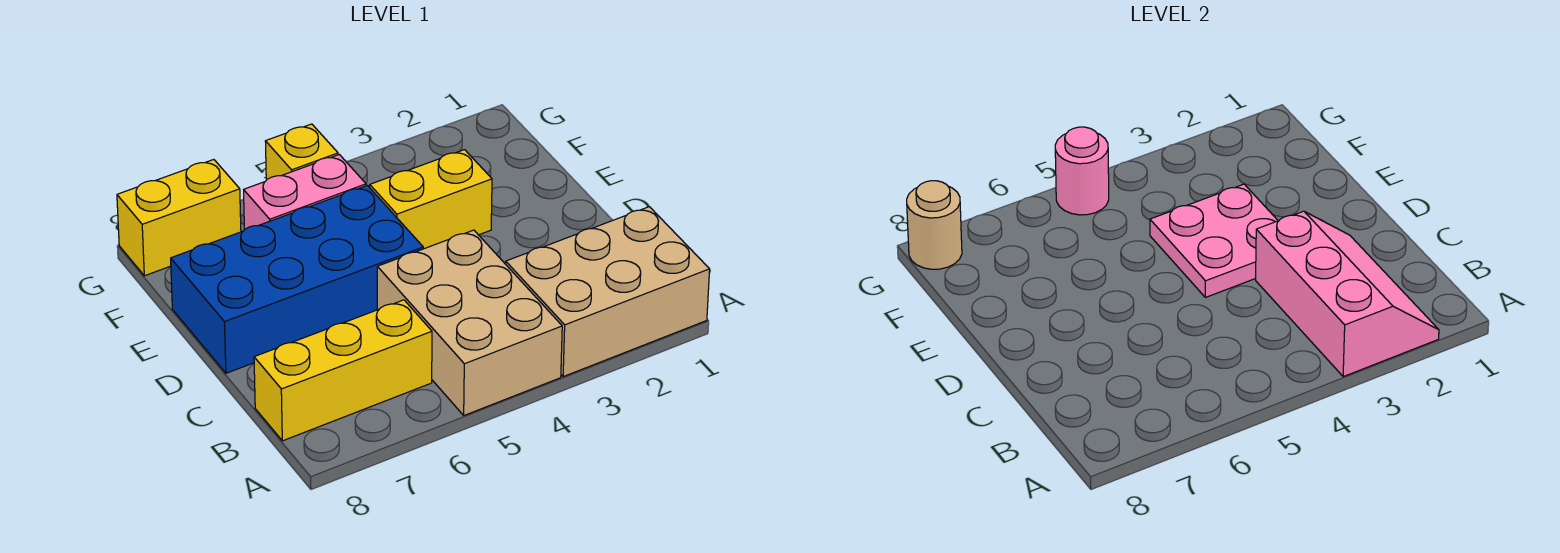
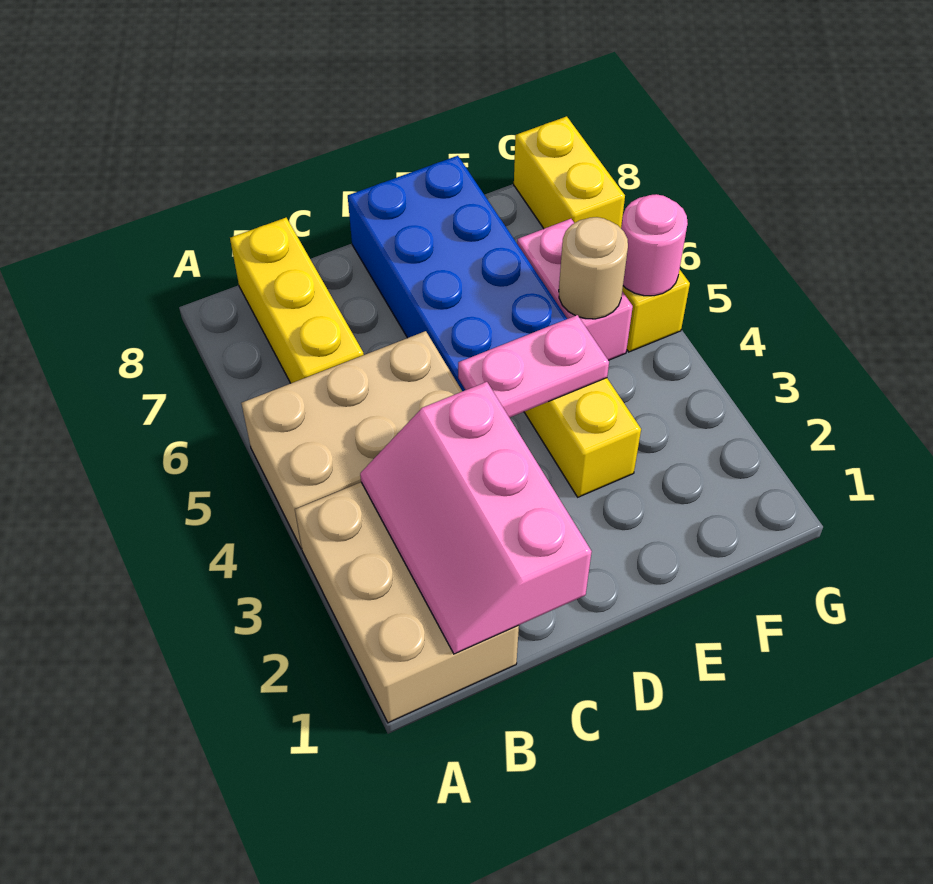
pink slope A2:C3 level 2 top 3 -> pink slope B1:C3 level 2 top C
pink plate D3:E4 level 2 -> pink plate D4:E4 level 2
tan round brick G8 level 2 -> tan round brick F5 level 2

